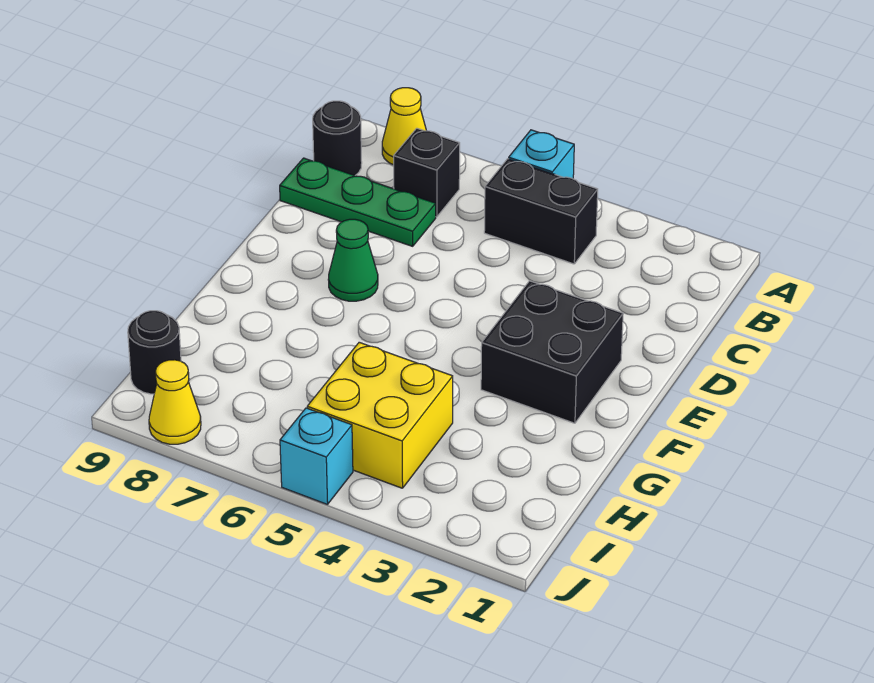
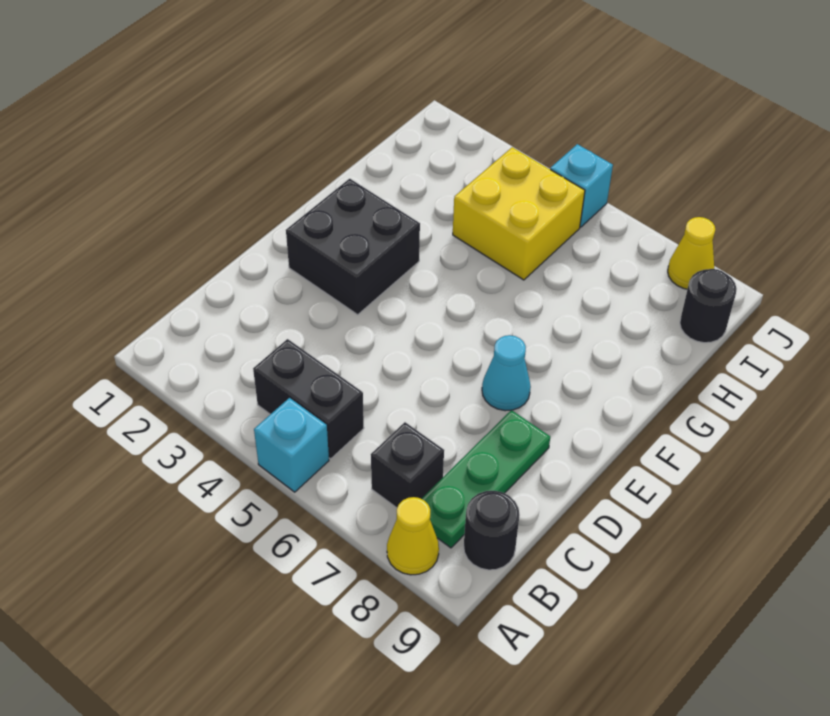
green plate C7:C9 level 1 -> green plate B8:D8 level 1
green cone E7 level 1 -> cyan cone E7 level 1

